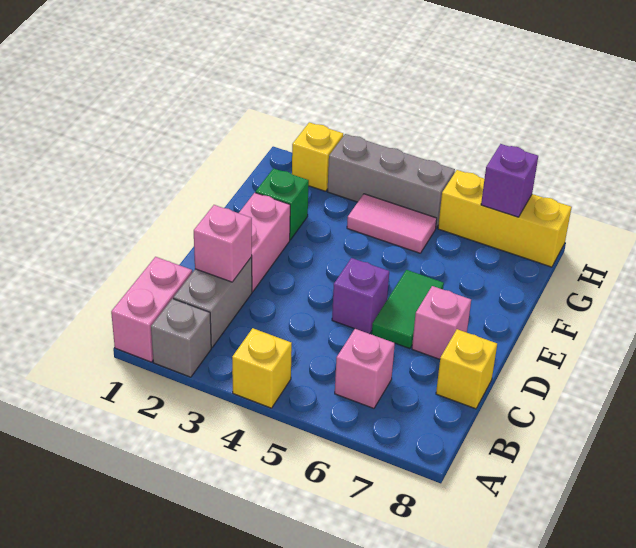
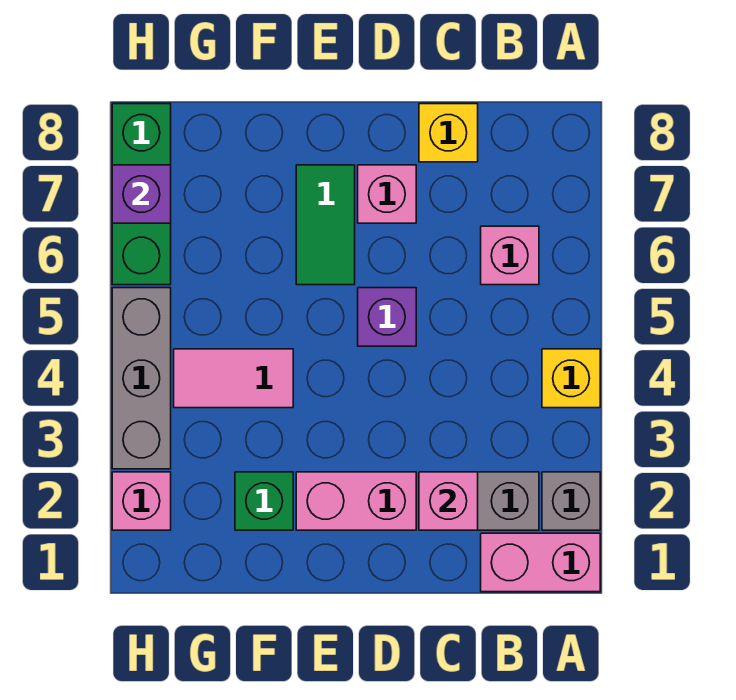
green tile D6:E6 level 1 -> green tile E6:E7 level 1
pink tile G4:G5 level 1 -> pink tile F4:G4 level 1
yellow brick H2 level 1 -> pink brick H2 level 1
yellow brick H6:H8 level 1 -> green brick H6:H8 level 1

